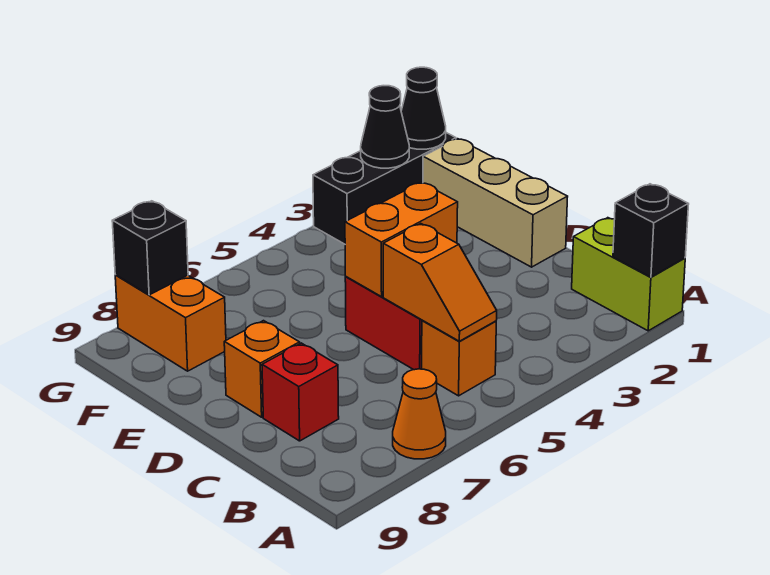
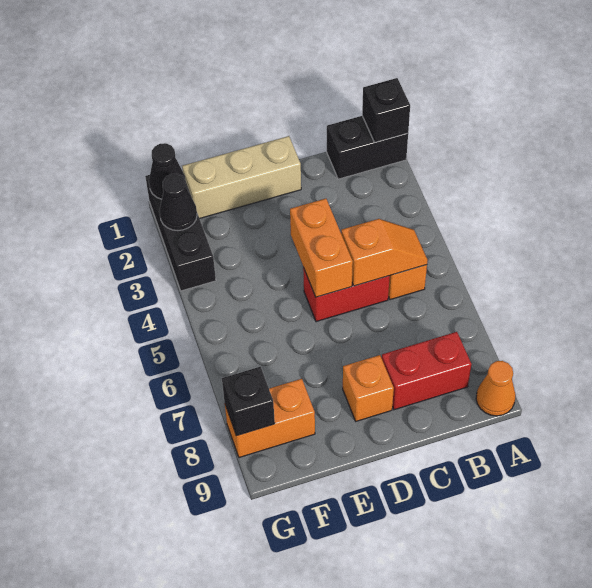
lime brick A1:B1 level 1 -> black brick A1:B1 level 1
orange cone A7 level 1 -> orange cone A9 level 1
red brick C8 level 1 -> red brick B8:C8 level 1

